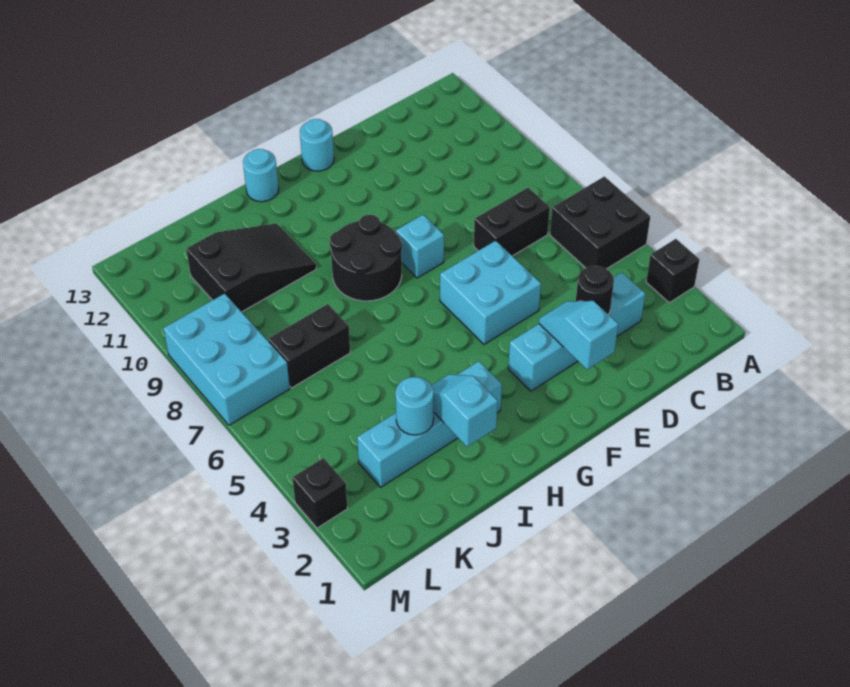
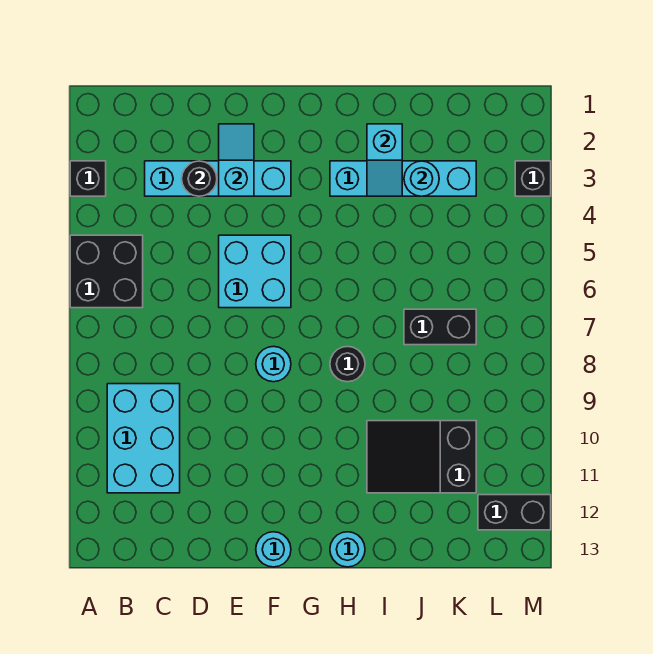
black brick C7:D7 level 1 -> black brick L12:M12 level 1
cyan slope E2:E3 level 2 top 2 -> cyan slope E2:E3 level 2 top 3
cyan brick F8 level 1 -> cyan round brick F8 level 1
black round brick G8:H9 level 1 -> black round brick H8 level 1
cyan brick L7:M9 level 1 -> cyan brick B9:C11 level 1

